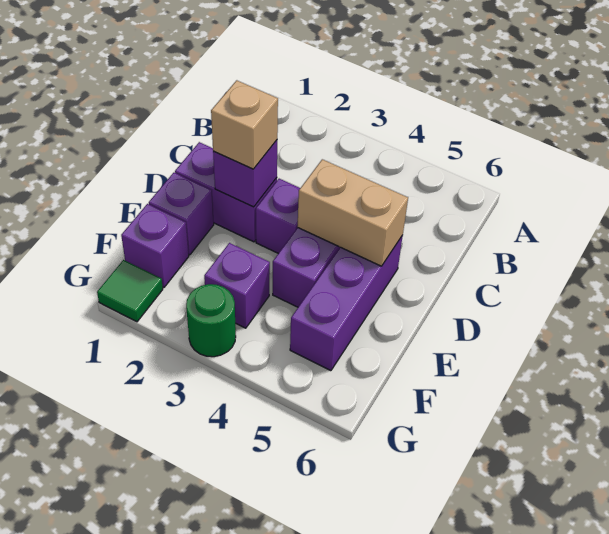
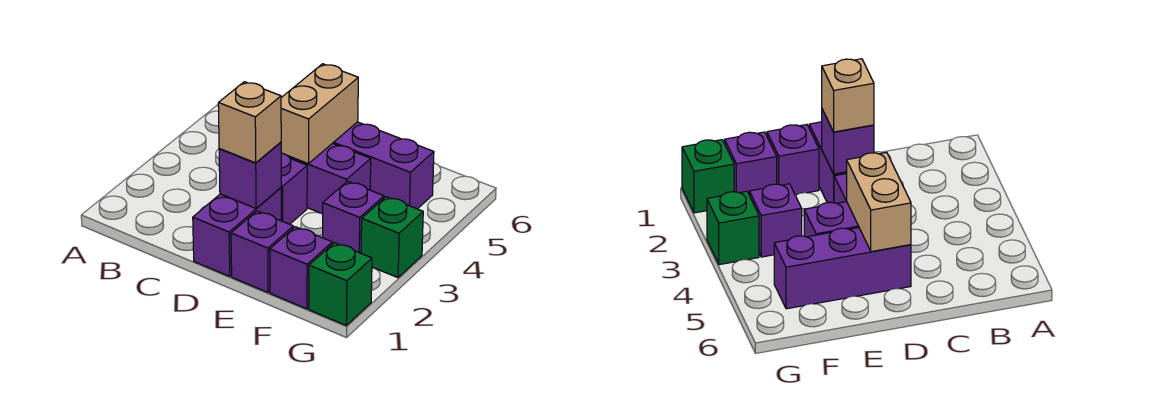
green tile G1 level 1 -> green brick G1 level 1
green round brick G3 level 1 -> green brick G3 level 1

